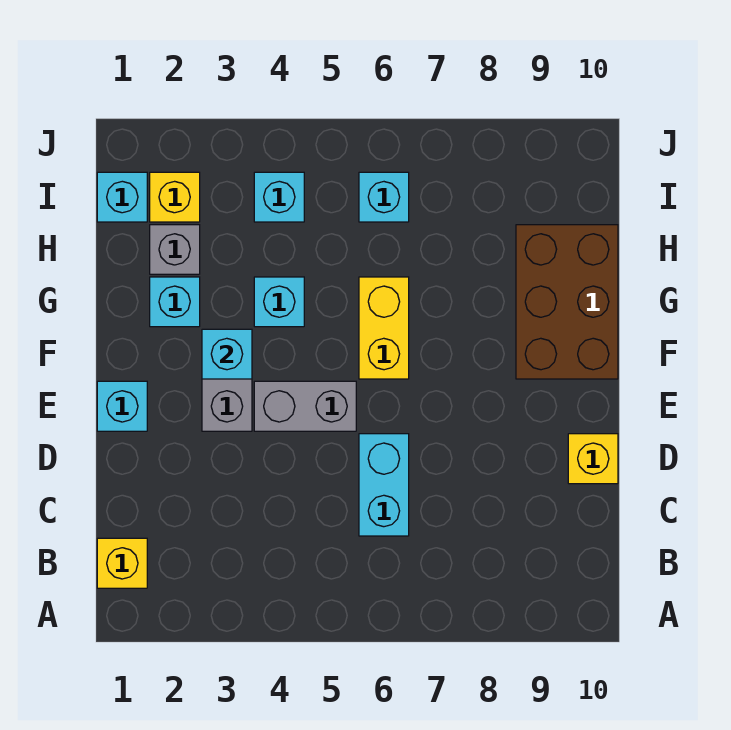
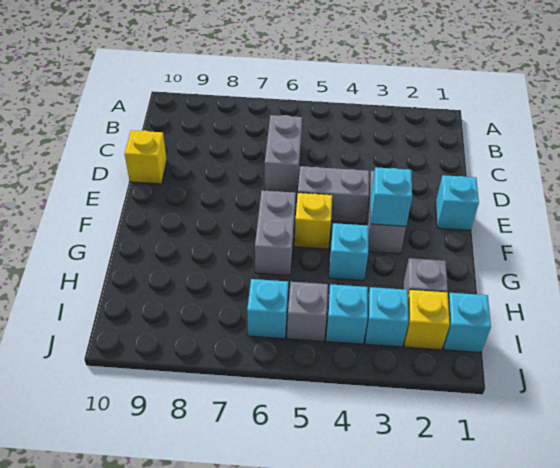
yellow brick B1 level 1 -> yellow brick F5 level 1
cyan brick C6:D6 level 1 -> grey brick C6:D6 level 1
yellow brick F6:G6 level 1 -> grey brick F6:G6 level 1
brown brick F9:H10 level 1 -> none
cyan brick G2 level 1 -> cyan brick I3 level 1
none -> grey brick I5 level 1

